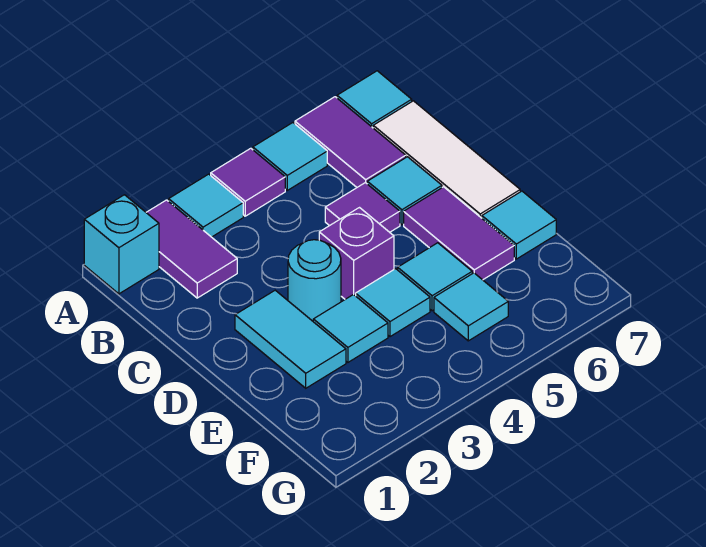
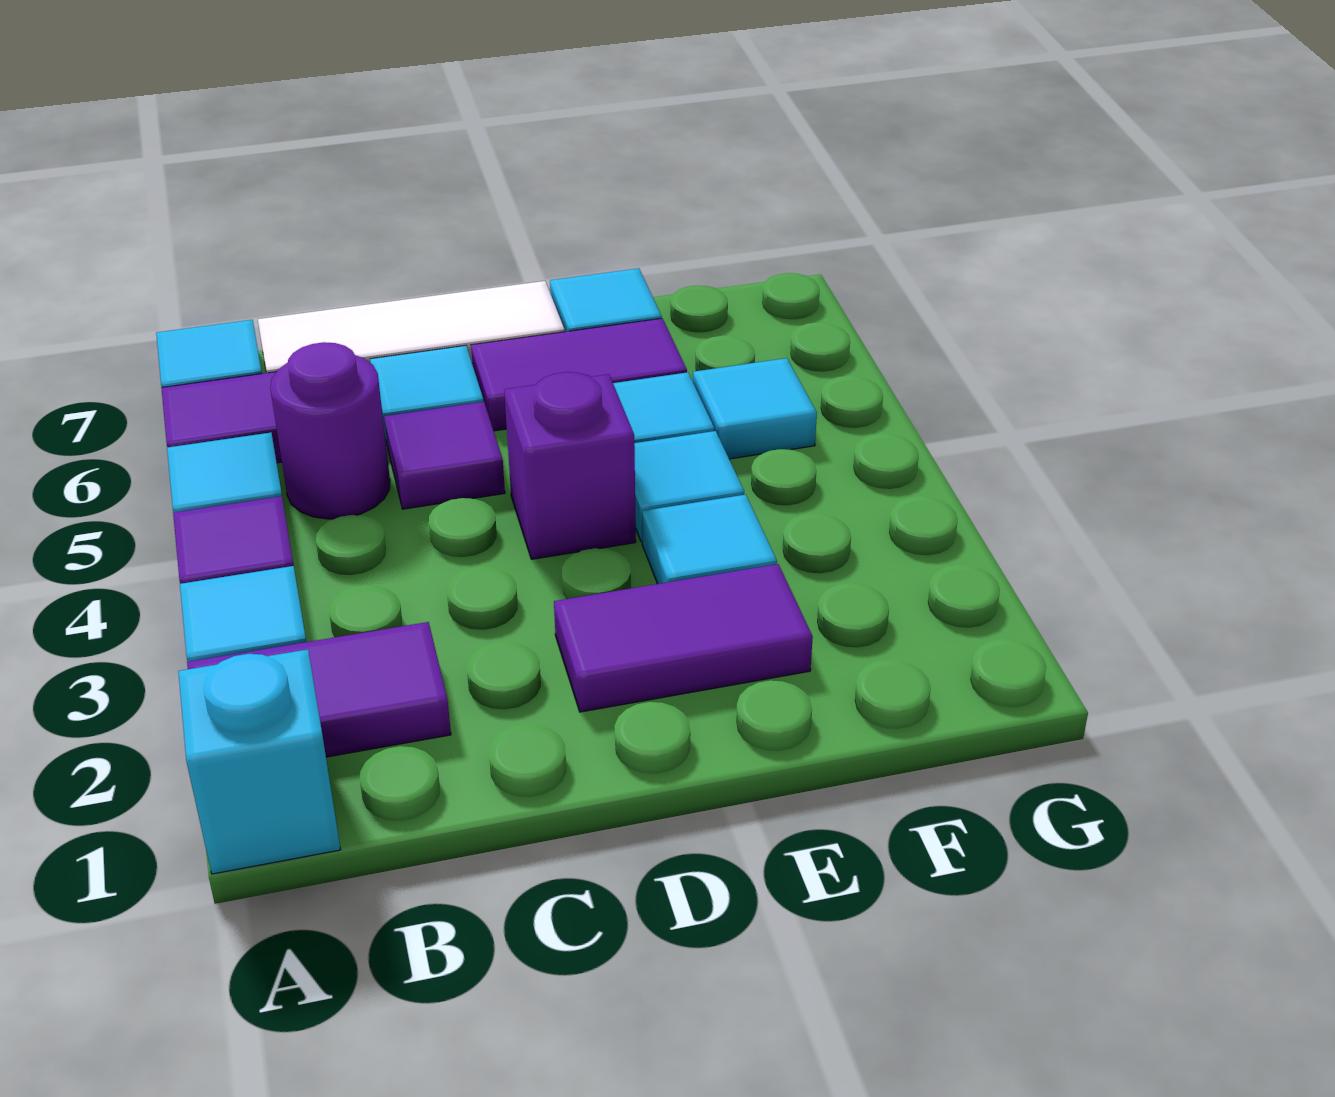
none -> purple round brick B5 level 1
cyan tile D2:E2 level 1 -> purple tile D2:E2 level 1
cyan round brick D3 level 1 -> none

